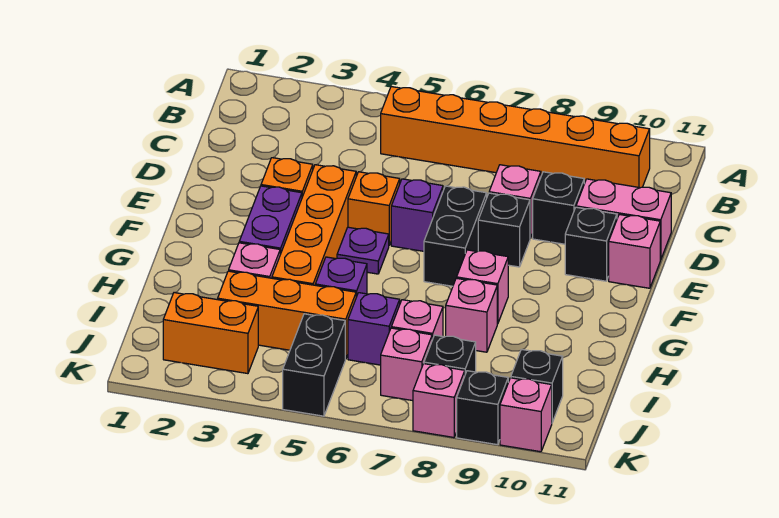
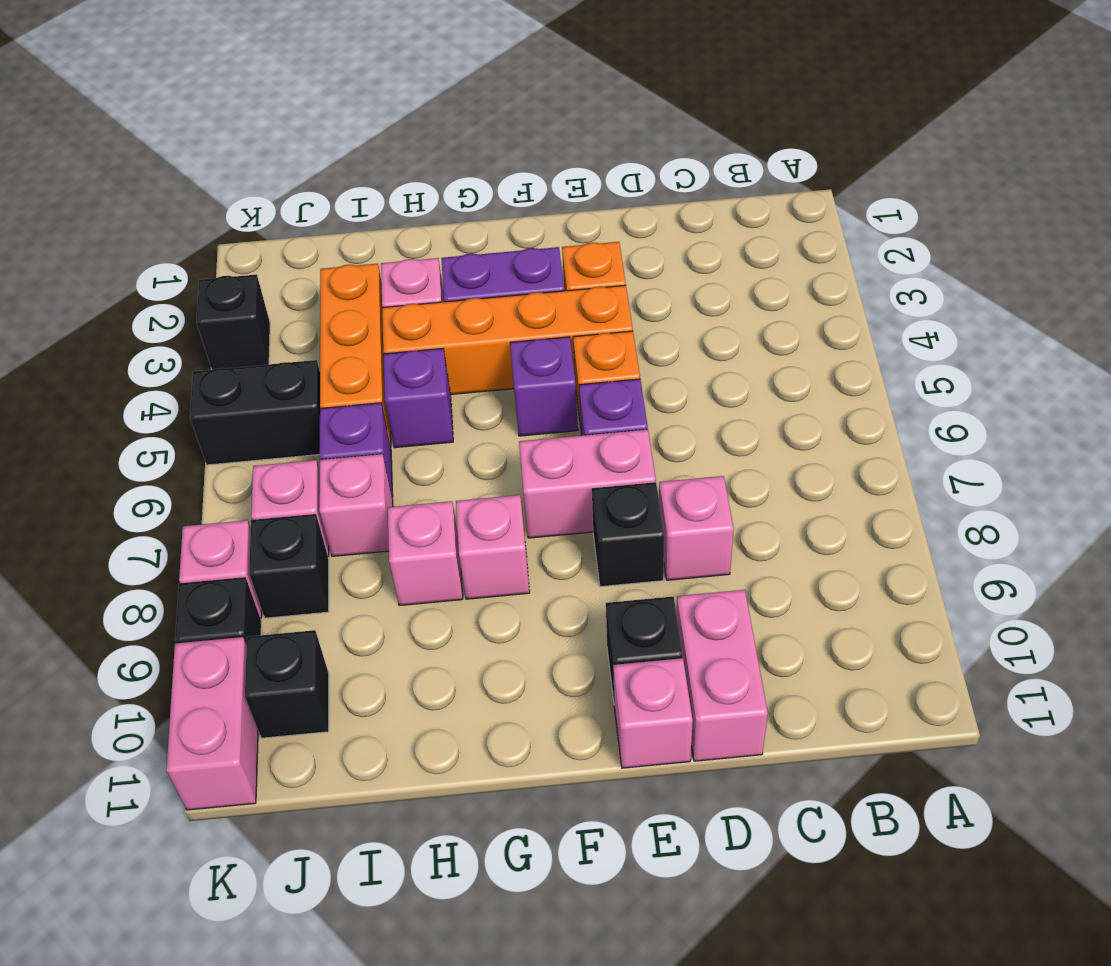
orange brick B5:B10 level 1 -> none
black brick D9 level 1 -> black brick K3 level 1
black brick E7:F7 level 1 -> pink brick E7:F7 level 1
purple plate F5 level 1 -> purple brick F5 level 1
orange brick J2:J3 level 1 -> none
pink brick K10 level 1 -> pink brick K10:K11 level 1

